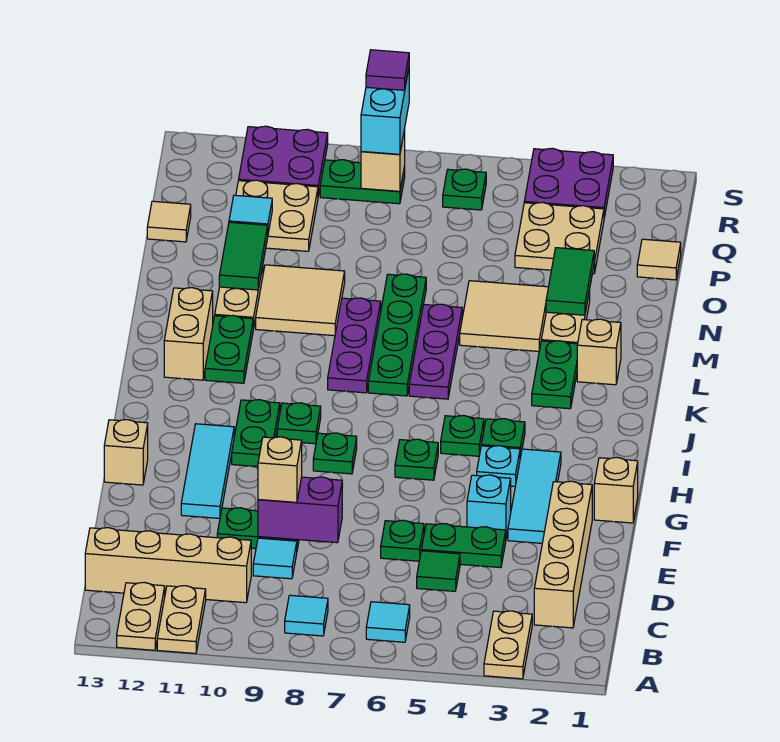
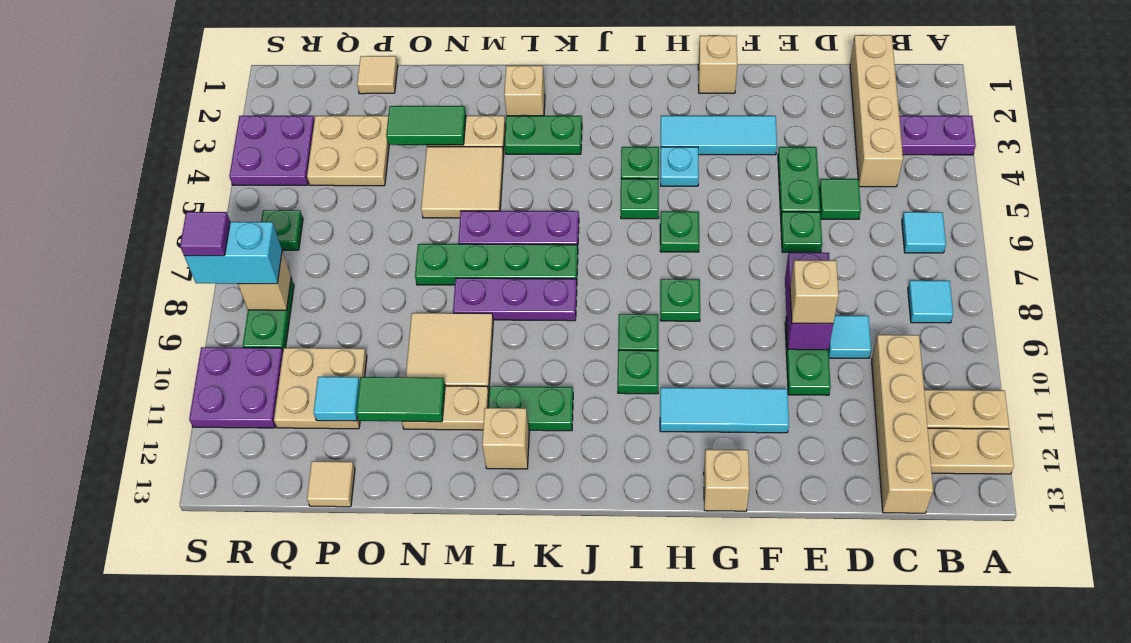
tan plate A3:B3 level 1 -> purple plate A3:B3 level 1
tan brick C2:F2 level 1 -> tan brick C1:C4 level 1
cyan brick F4 level 1 -> none
green plate H10:I10 level 1 -> green plate I10 level 1
tan brick K12:L12 level 1 -> tan brick L12 level 1

